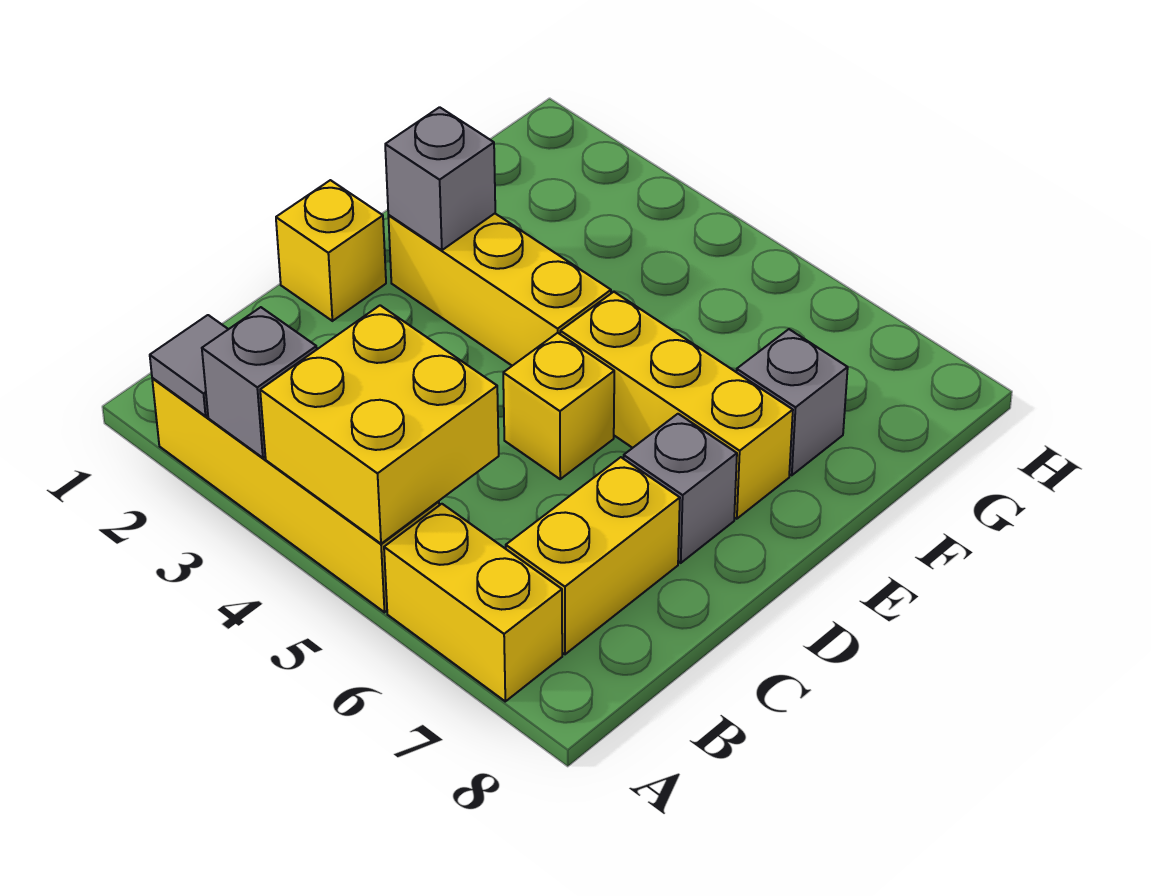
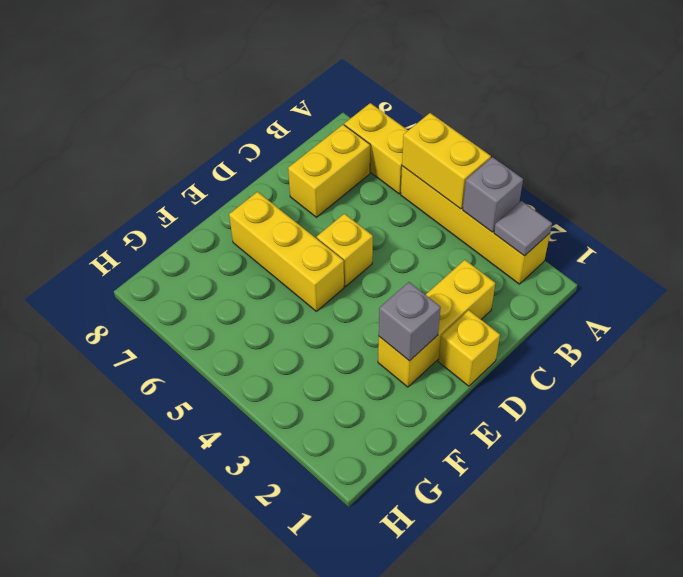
yellow brick A4:B5 level 2 -> yellow brick A4:A5 level 2
grey brick D7 level 1 -> none
yellow brick E2:E4 level 1 -> yellow brick C2:E2 level 1
grey brick F7 level 1 -> none

